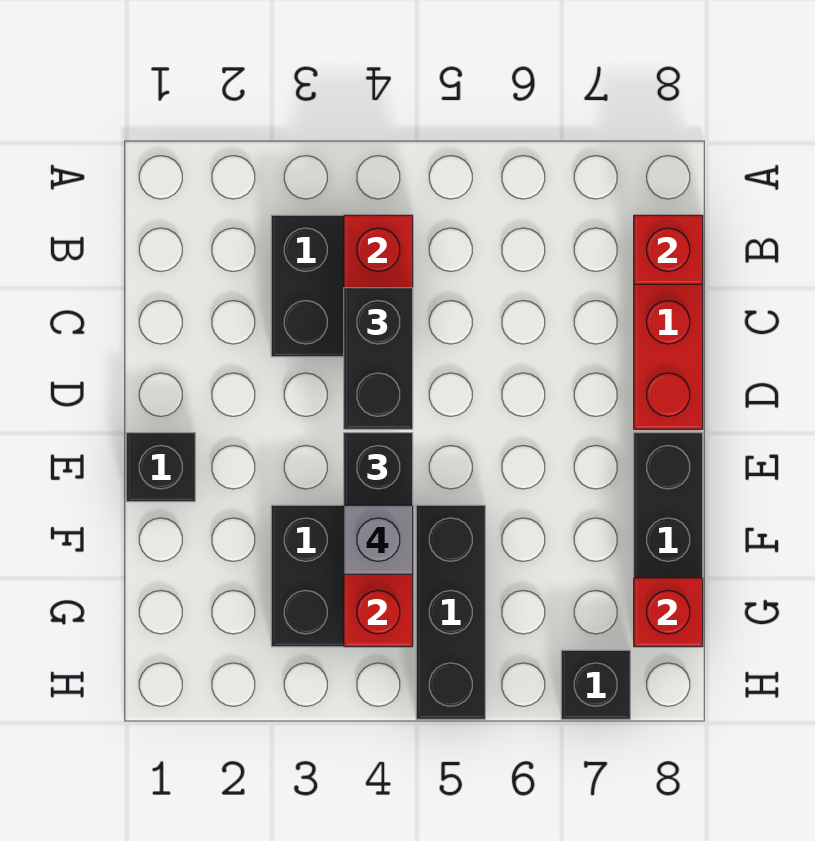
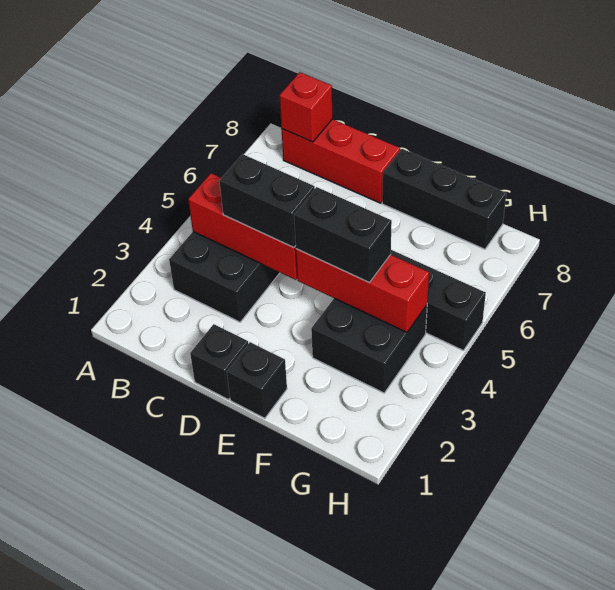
grey brick F4 level 4 -> none
red brick G8 level 2 -> none
black brick H7 level 1 -> black brick D1 level 1

